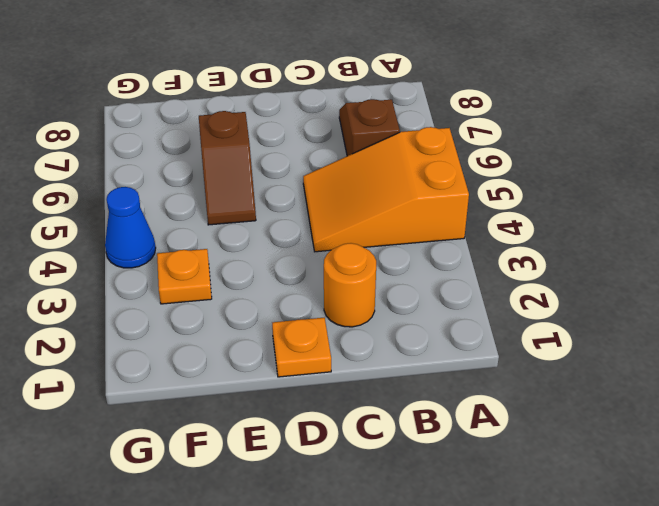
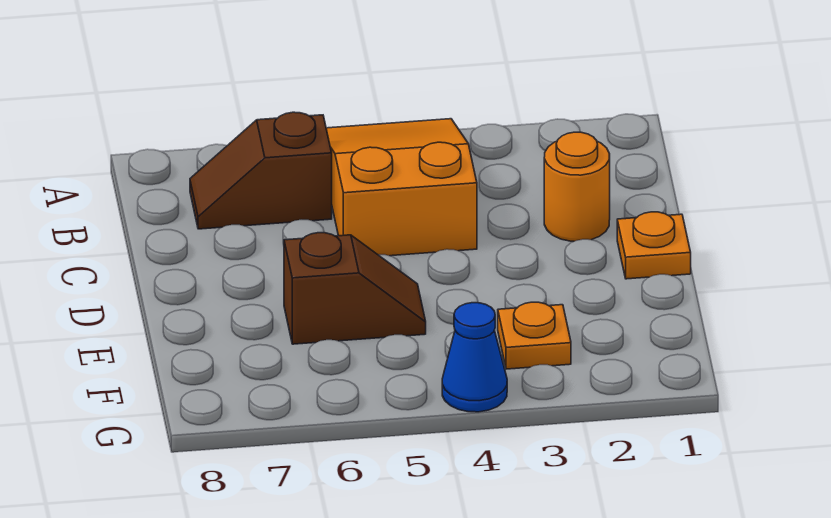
orange slope A4:C5 level 1 top A -> orange slope A4:C5 level 1 top C

